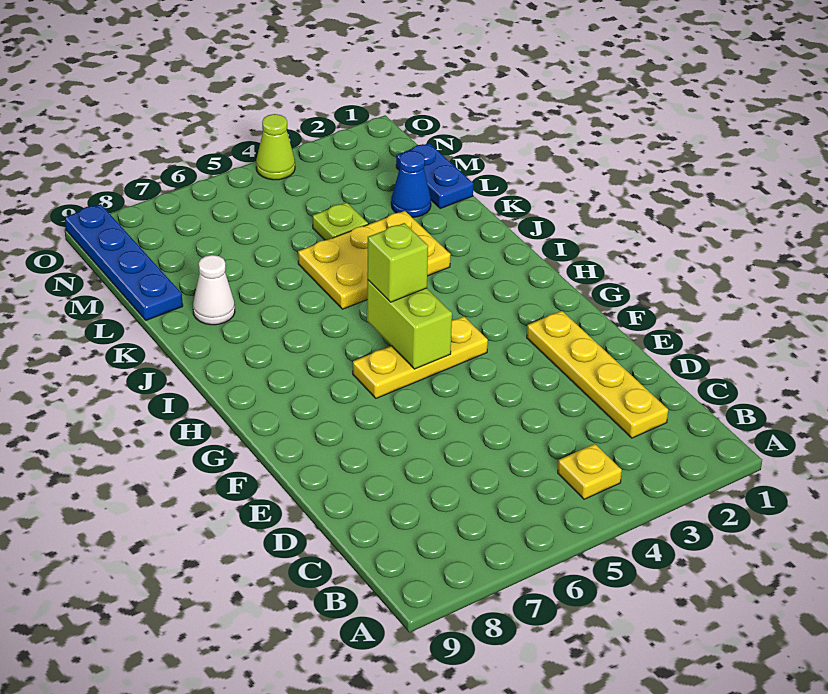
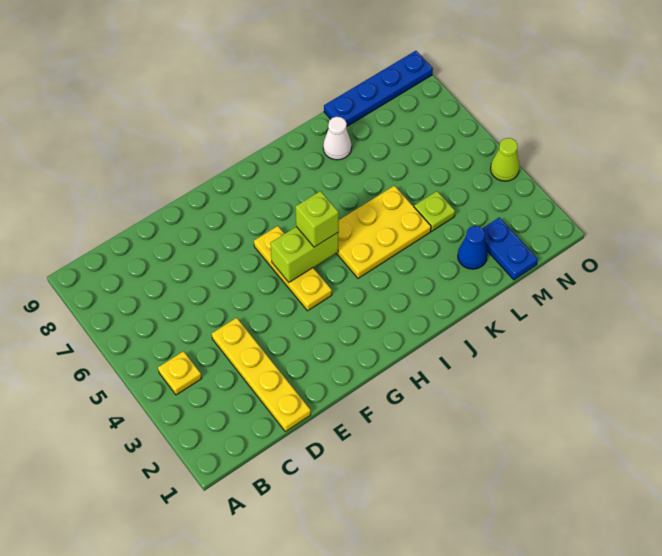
yellow plate C2:F2 level 1 -> yellow plate D1:D4 level 1
yellow plate J3:K5 level 1 -> yellow plate I4:K5 level 1
blue plate L1:M1 level 1 -> blue plate M1:M2 level 1

